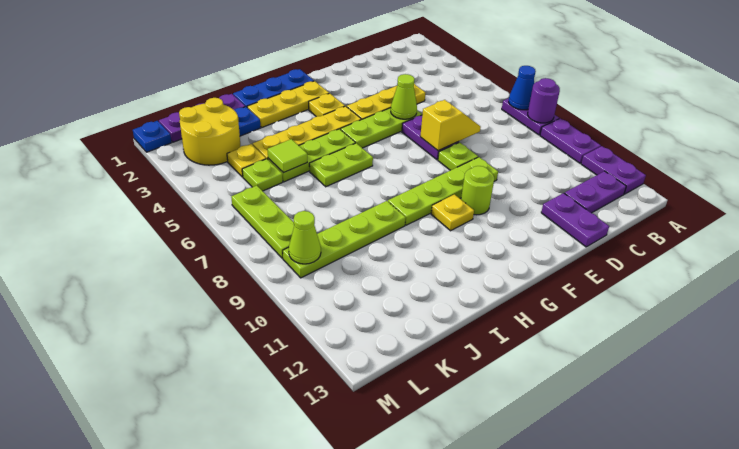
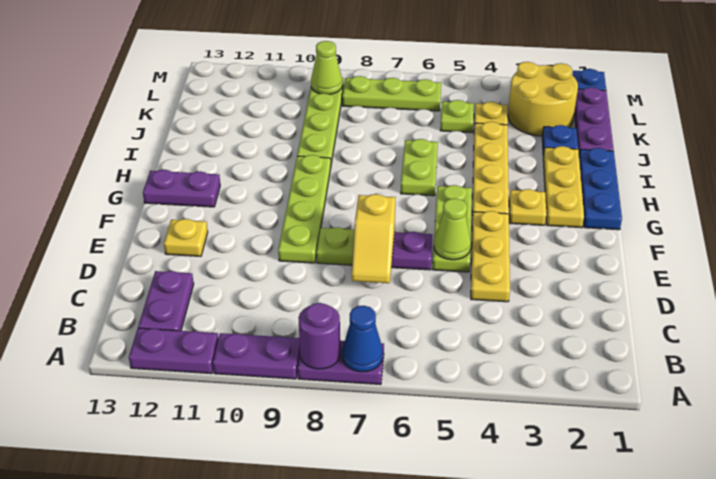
purple plate D12:D13 level 1 -> purple plate G12:G13 level 1
lime round brick F10 level 1 -> none
yellow plate G10 level 1 -> yellow plate E12 level 1
lime plate H5:J5 level 1 -> none
lime tile J5 level 2 -> none

